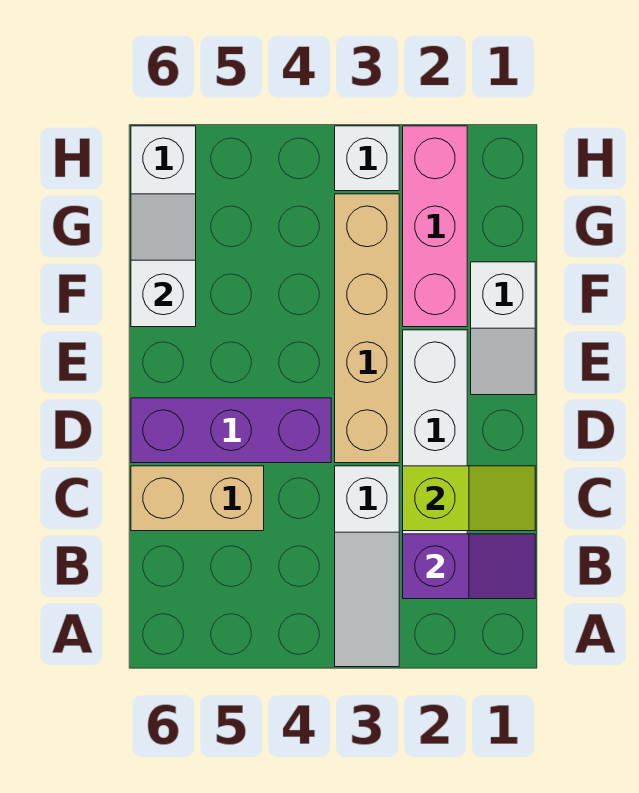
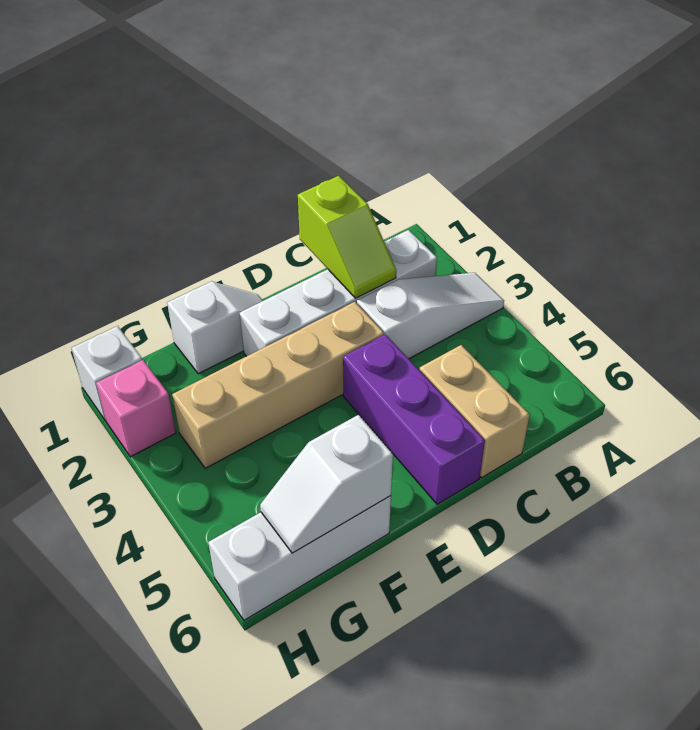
purple slope B1:B2 level 2 top 2 -> none
lime slope C1:C2 level 2 top 2 -> lime slope C1:C2 level 2 top 1
pink brick F2:H2 level 1 -> pink brick H2 level 1
white brick H3 level 1 -> white brick H1 level 1

